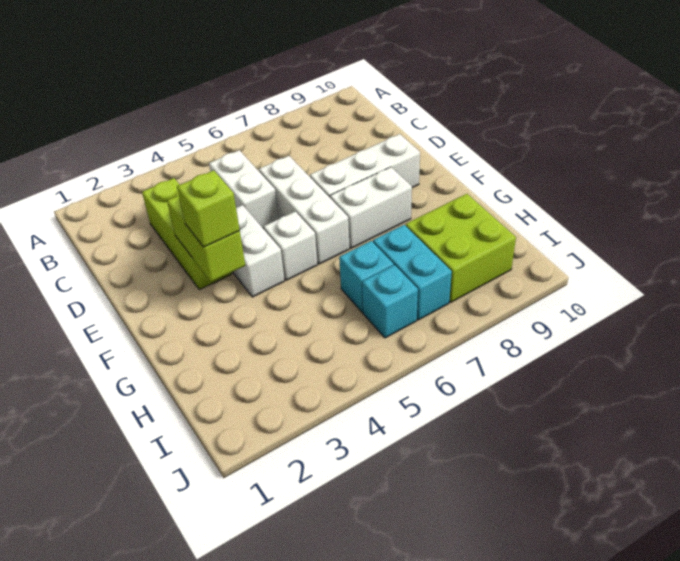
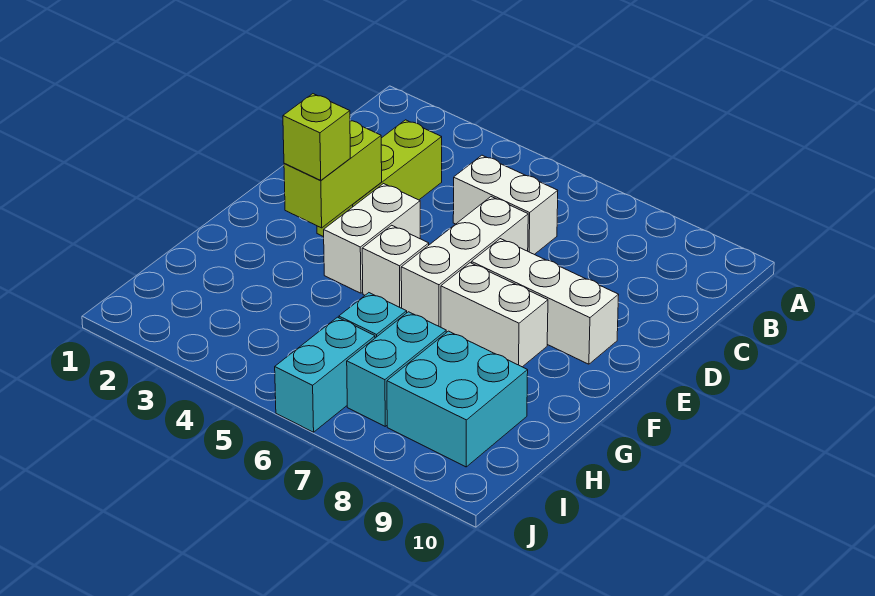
white brick C5:D5 level 1 -> white brick C5:C6 level 1
lime brick H8:I9 level 1 -> cyan brick H8:I9 level 1
cyan brick I6 level 1 -> cyan brick I6:J6 level 1

